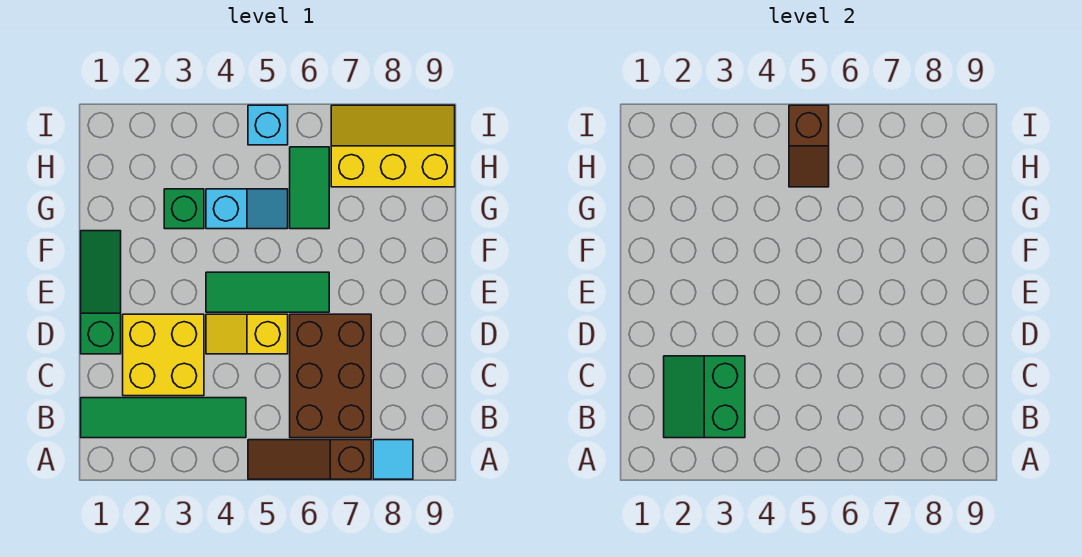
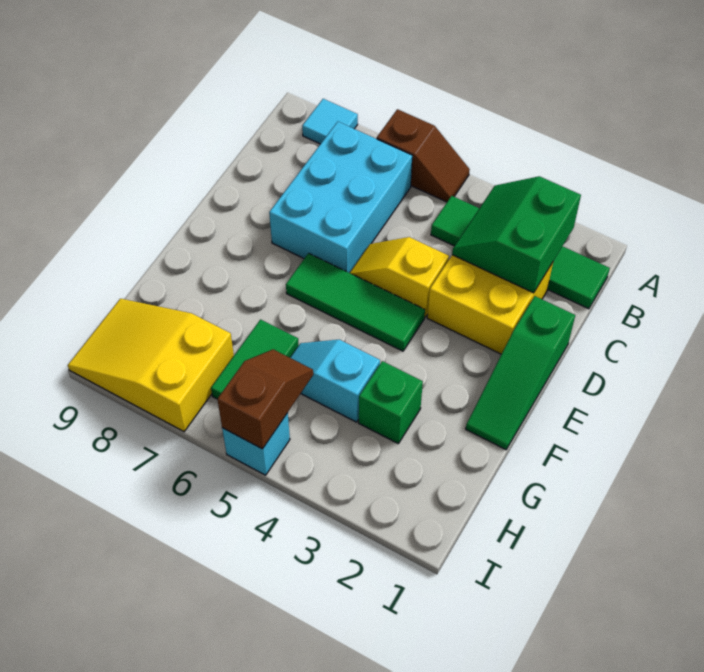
brown slope A5:A7 level 1 top 7 -> brown slope A5:A6 level 1 top 6
green slope B2:C3 level 2 top 3 -> green slope B2:C3 level 2 top 2
brown brick B6:D7 level 1 -> cyan brick B6:D7 level 1
yellow slope D4:D5 level 1 top 5 -> yellow slope D4:D5 level 1 top 4
yellow slope H7:I9 level 1 top H -> yellow slope H7:I9 level 1 top 7

